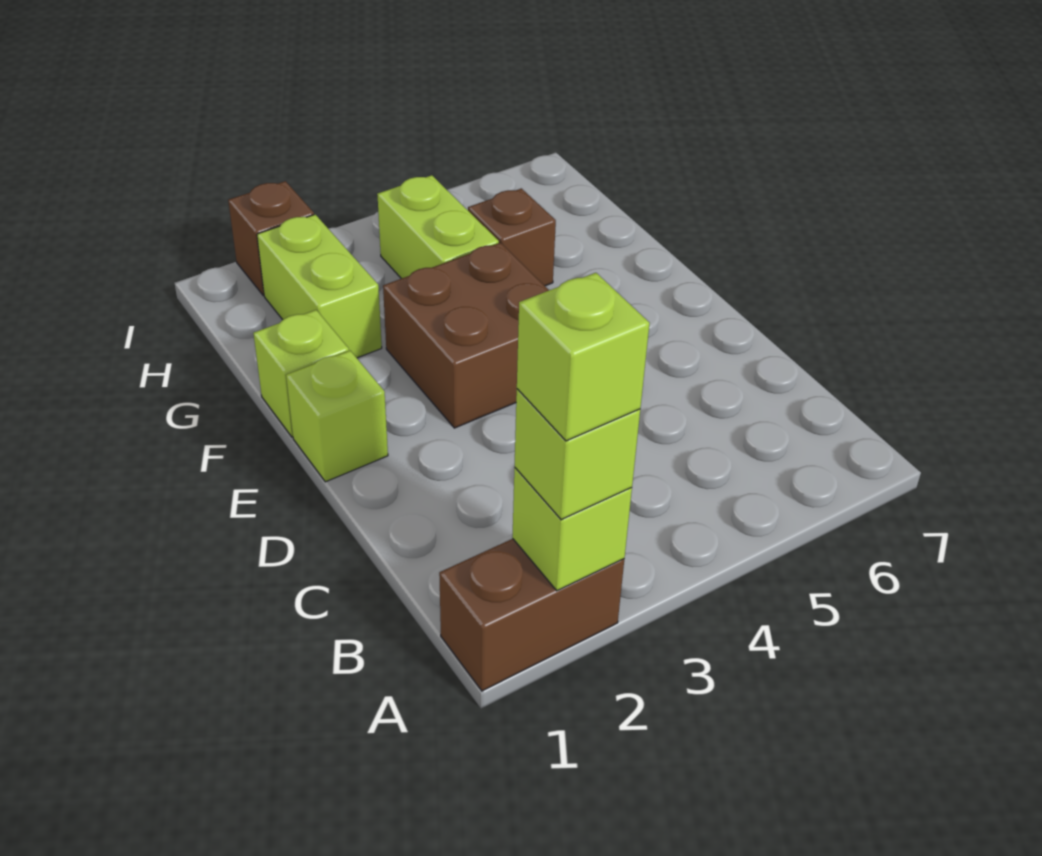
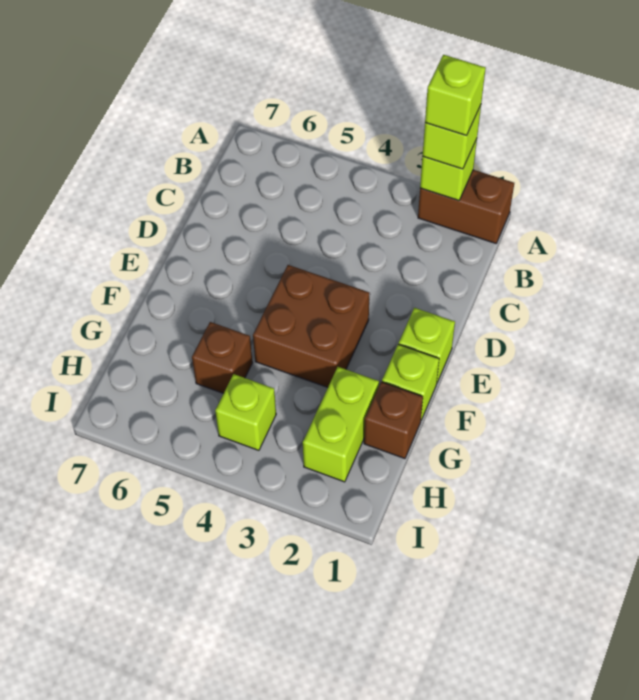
lime brick G4:H4 level 1 -> lime brick H4 level 1
brown brick I2 level 1 -> brown brick G1 level 1

